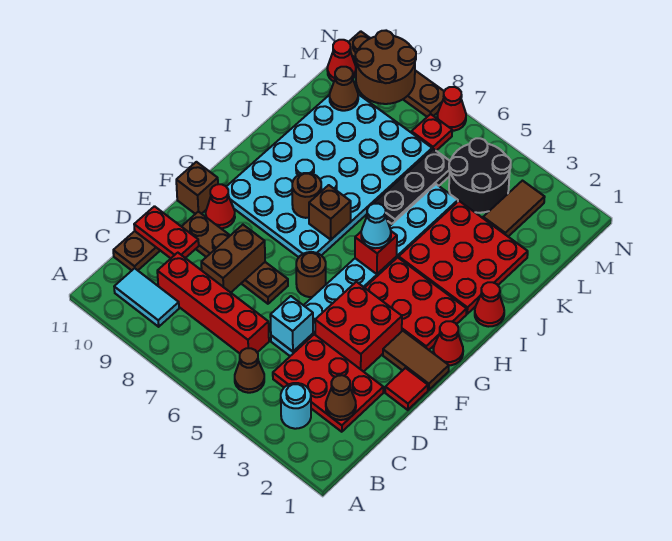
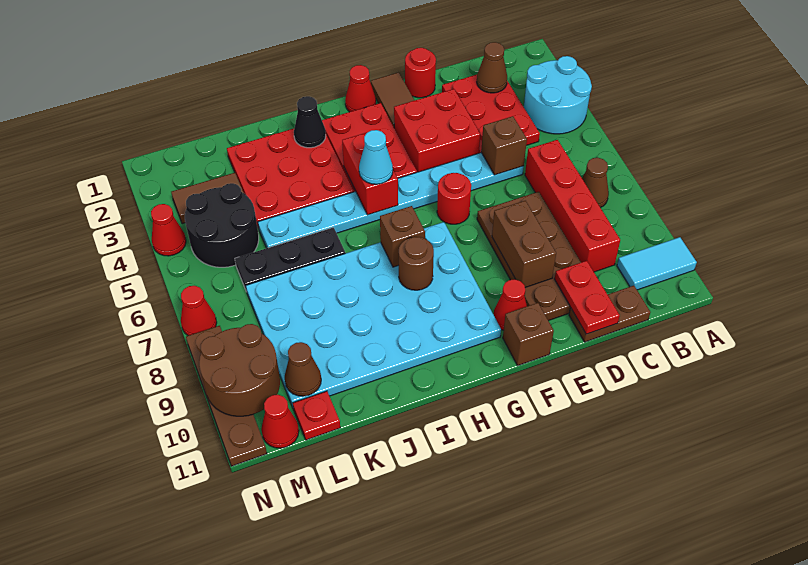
cyan round brick B3 level 1 -> cyan round brick A3:B4 level 1
brown cone B5 level 1 -> brown cone B7 level 1
cyan tile B9:B10 level 1 -> cyan tile A10:B10 level 1
cyan brick D5 level 2 -> brown brick D5 level 2
brown brick D8:E8 level 2 -> brown brick E8:E9 level 2
red tile E1 level 1 -> red round brick E1 level 1
brown plate E7:E10 level 1 -> brown plate D7:E10 level 1
brown round brick F6 level 1 -> red round brick F6 level 1
red brick H5 level 2 -> red brick H4:H5 level 2
red cone I1 level 1 -> red cone N4 level 1
none -> black cone I2 level 2
red plate M7 level 1 -> red plate L11 level 1

